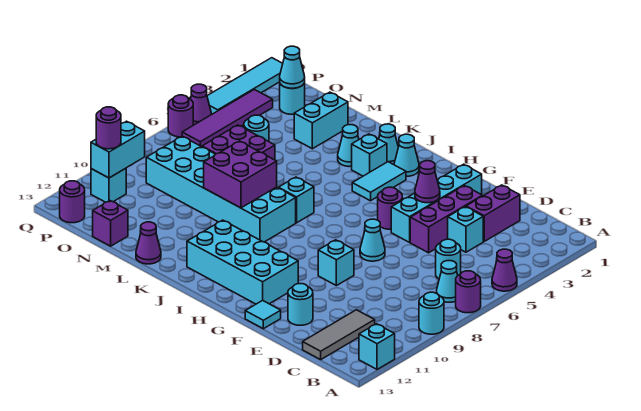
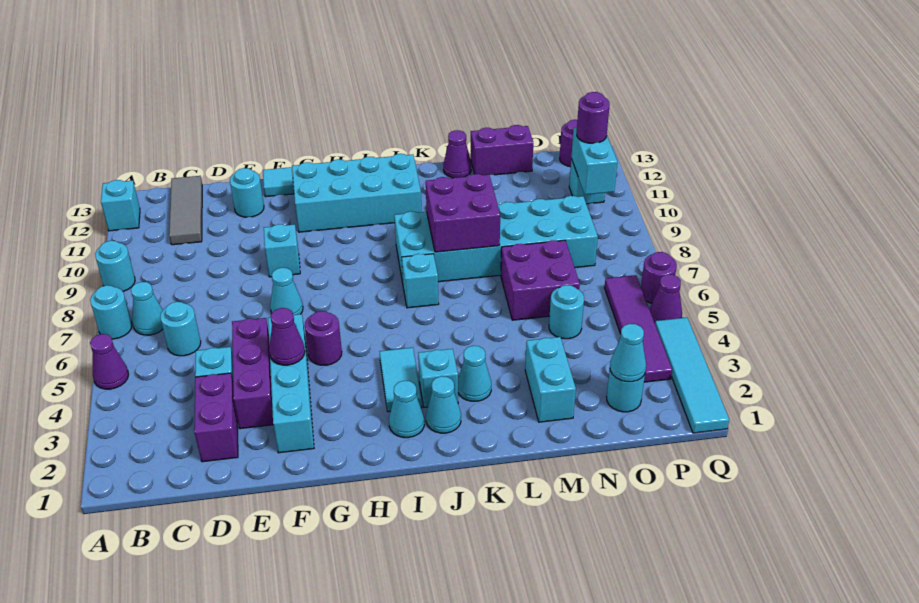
purple round brick A7 level 1 -> cyan round brick A7 level 1
purple brick N13 level 1 -> purple brick M13:N13 level 1

